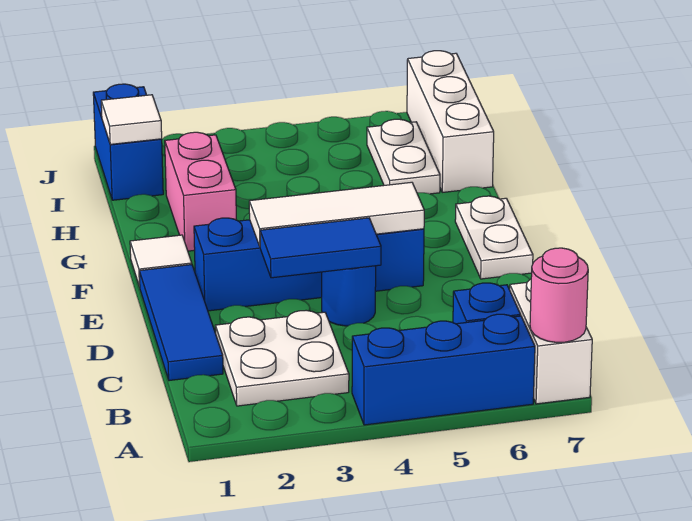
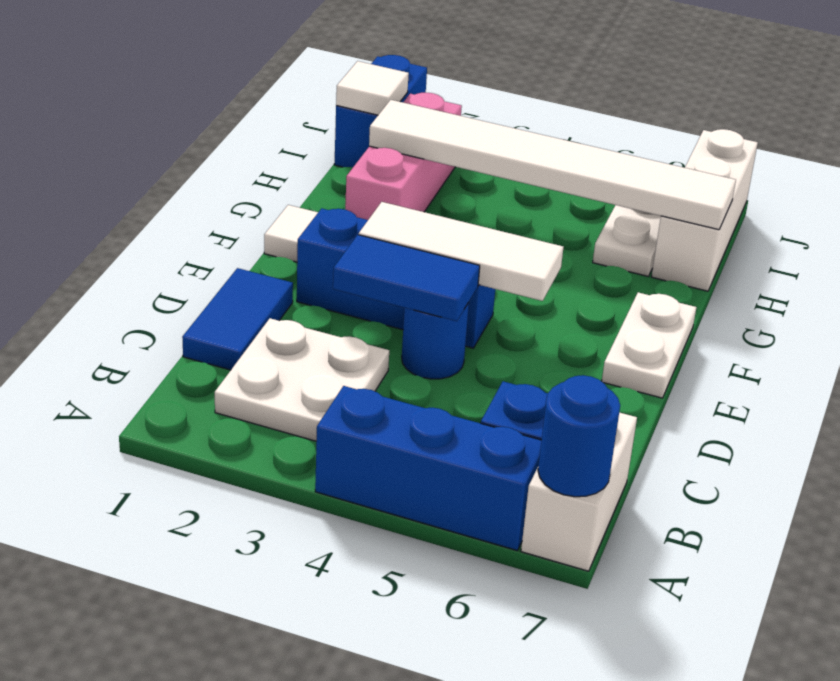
pink round brick A7 level 2 -> blue round brick A7 level 2
blue tile C1:E1 level 1 -> blue tile C1:D1 level 1
blue brick E2:E5 level 1 -> blue brick E2:E4 level 1
pink brick G2:H2 level 1 -> pink brick G2:I2 level 1
none -> white tile H2:H7 level 2

